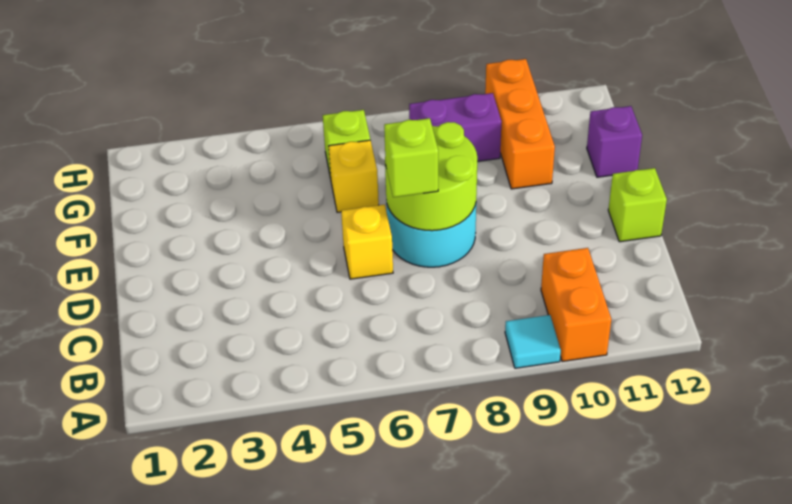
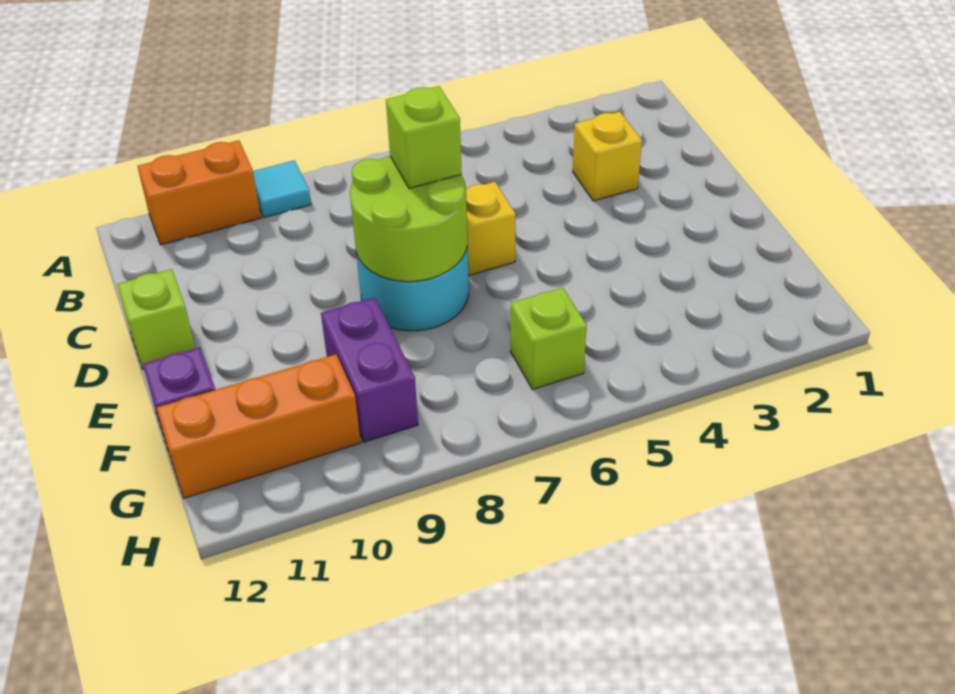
orange brick A10:B10 level 1 -> orange brick A10:A11 level 1
yellow brick F6 level 1 -> yellow brick C3 level 1
orange brick F10:H10 level 1 -> orange brick G10:G12 level 1
purple brick G8:G9 level 1 -> purple brick F9:G9 level 1

